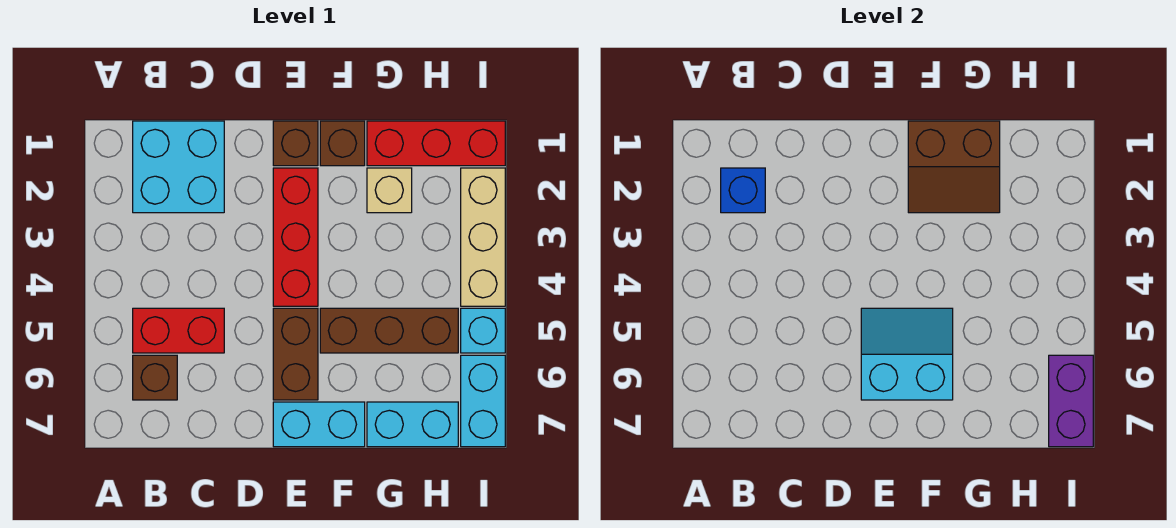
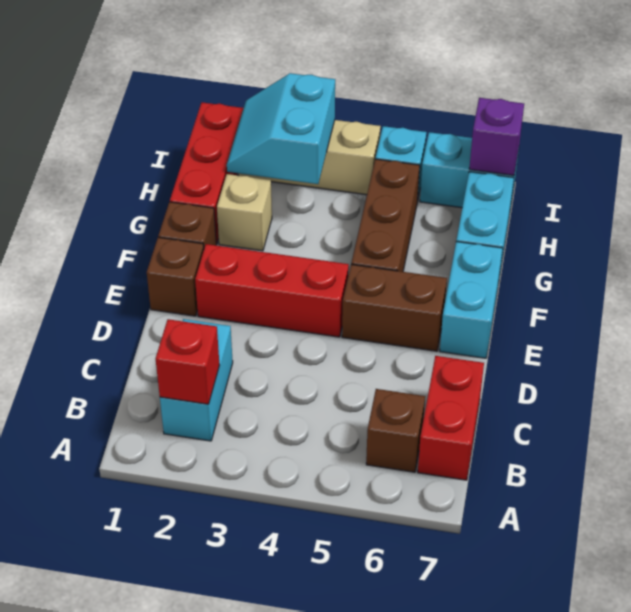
cyan brick B1:C2 level 1 -> cyan brick B2:C2 level 1
blue brick B2 level 2 -> red brick B2 level 2
red brick B5:C5 level 1 -> red brick B7:C7 level 1
cyan slope E5:F6 level 2 top 6 -> cyan slope H2:I3 level 2 top 3
brown slope F1:G2 level 2 top 1 -> none
purple brick I6:I7 level 2 -> purple brick I7 level 2

